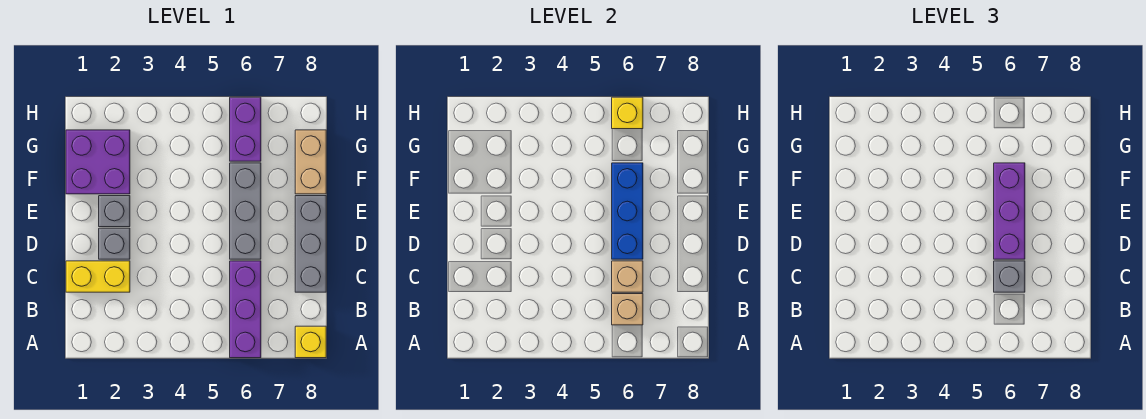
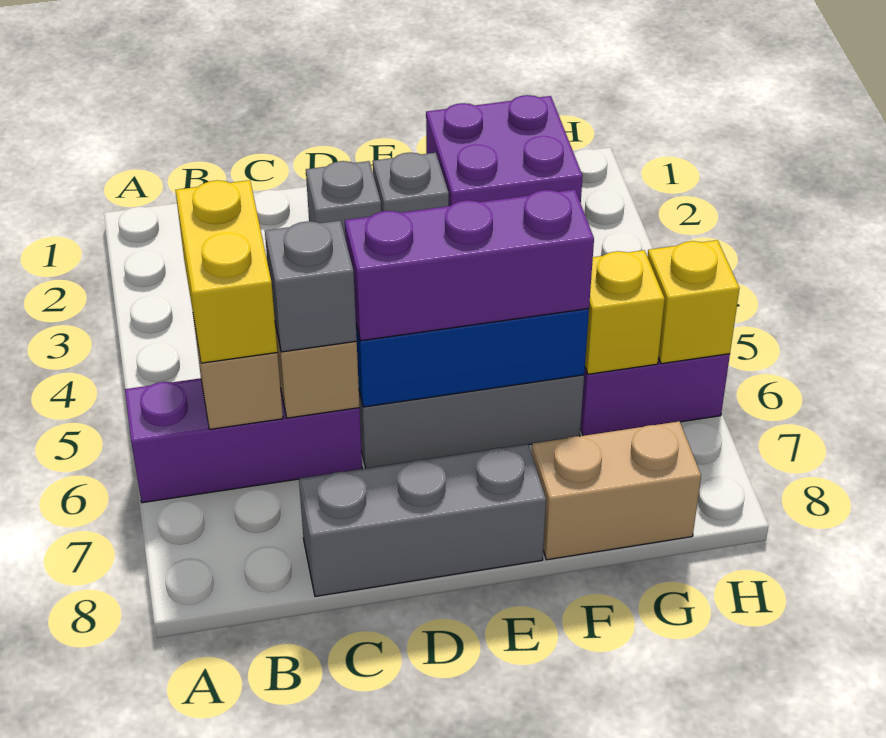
yellow brick A8 level 1 -> yellow brick G6 level 2
yellow brick C1:C2 level 1 -> yellow brick B5:B6 level 3

